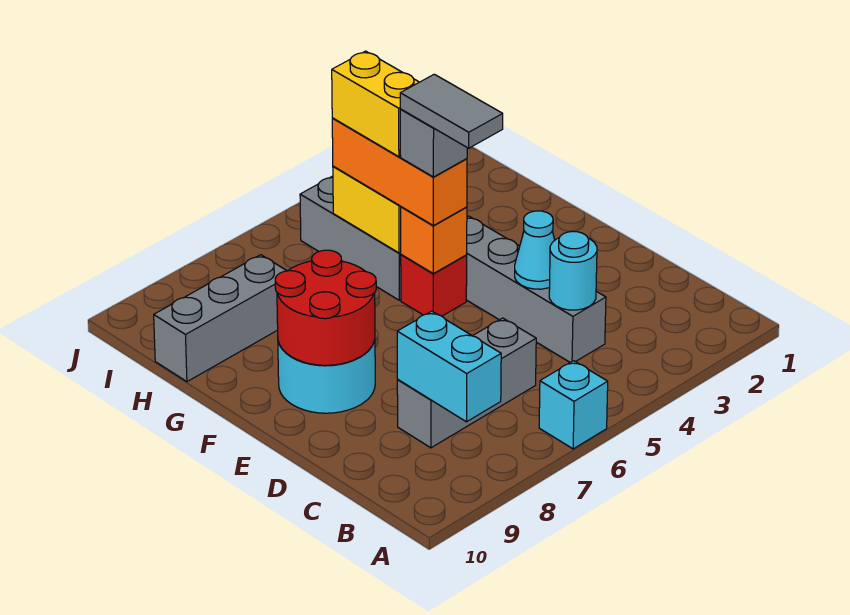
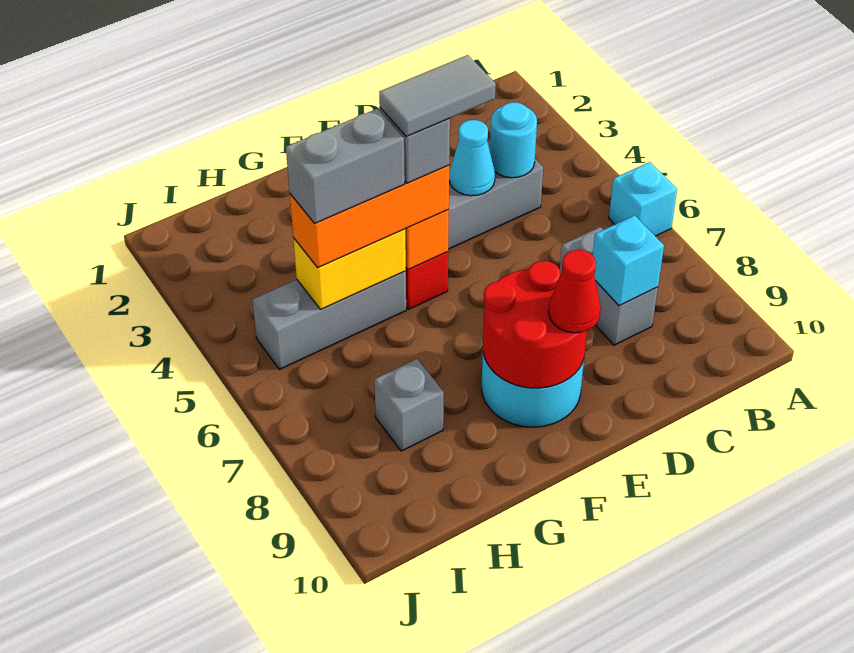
cyan brick B8:C8 level 2 -> cyan brick C8 level 2
grey brick C6:C8 level 1 -> grey brick C7:C8 level 1
none -> red cone E9 level 3
yellow brick G5:H5 level 4 -> grey brick G5:H5 level 4
grey brick H8:H10 level 1 -> grey brick H8 level 1

